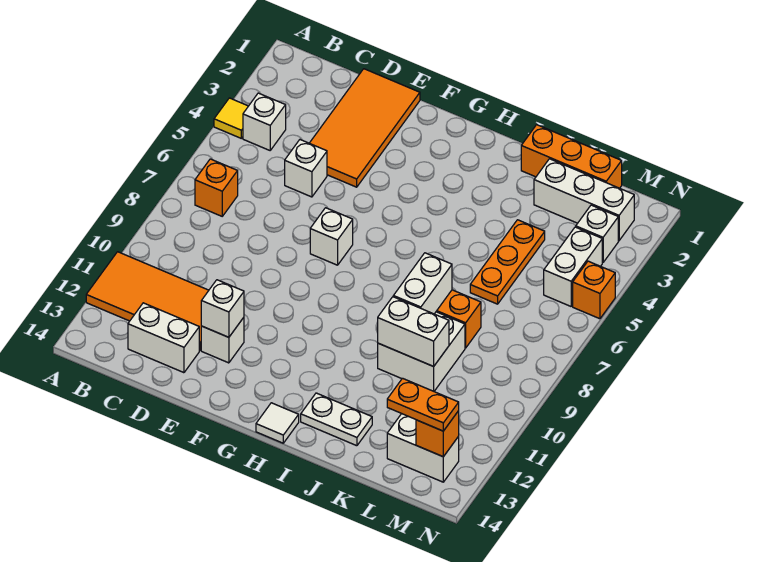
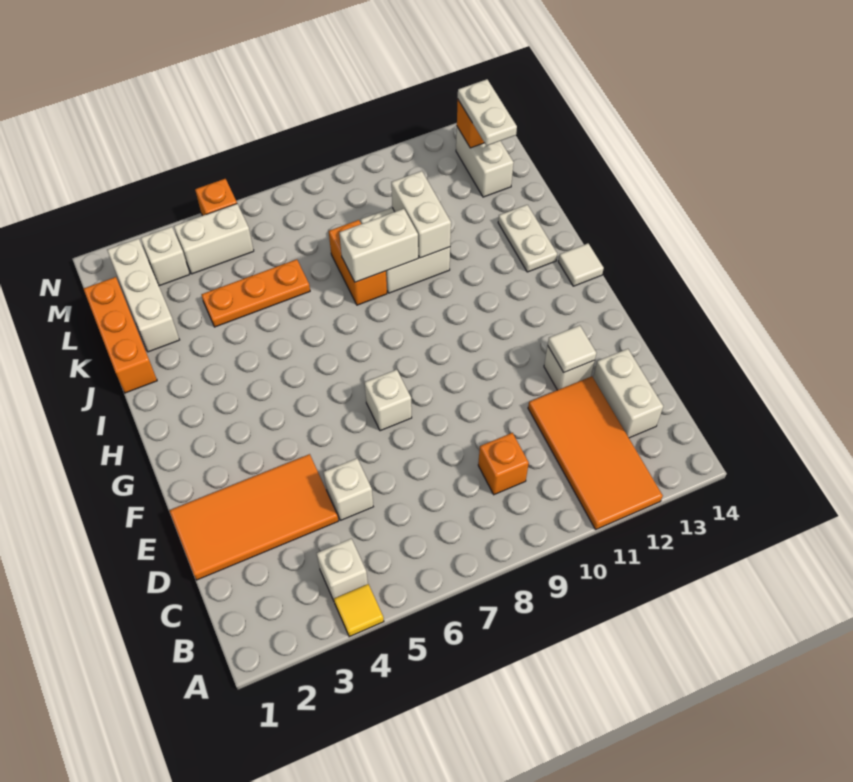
orange brick B7 level 1 -> orange brick C9 level 1
white brick E12 level 2 -> white tile E12 level 2
orange plate L13:M13 level 3 -> white plate L13:M13 level 3

